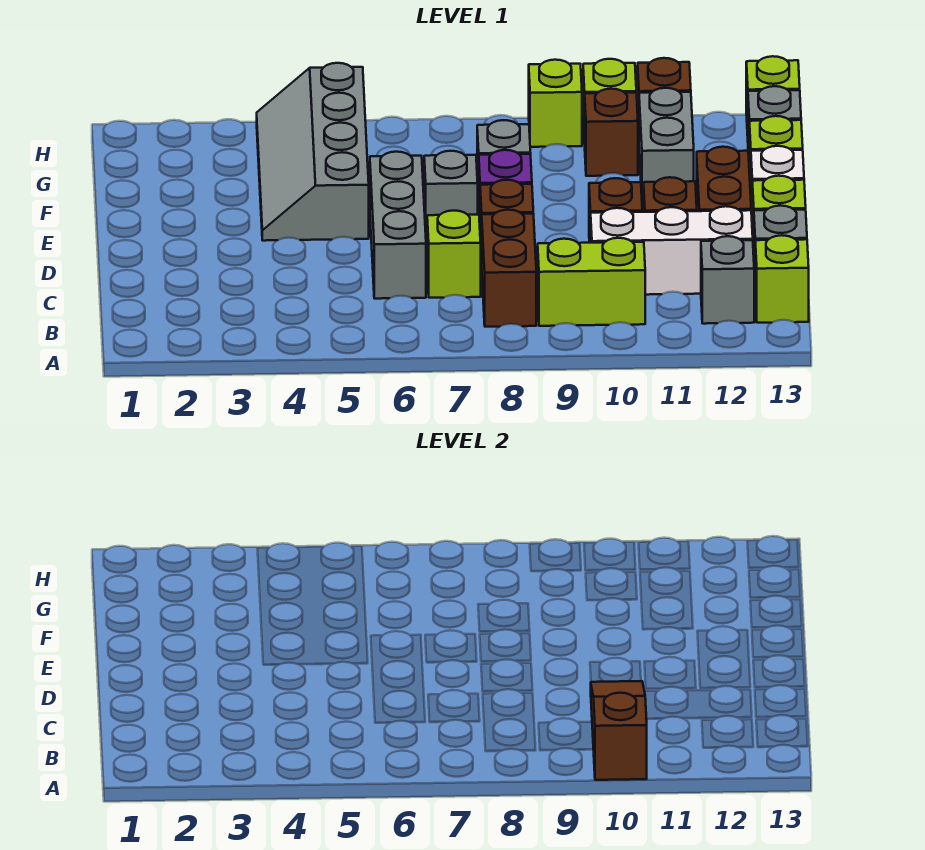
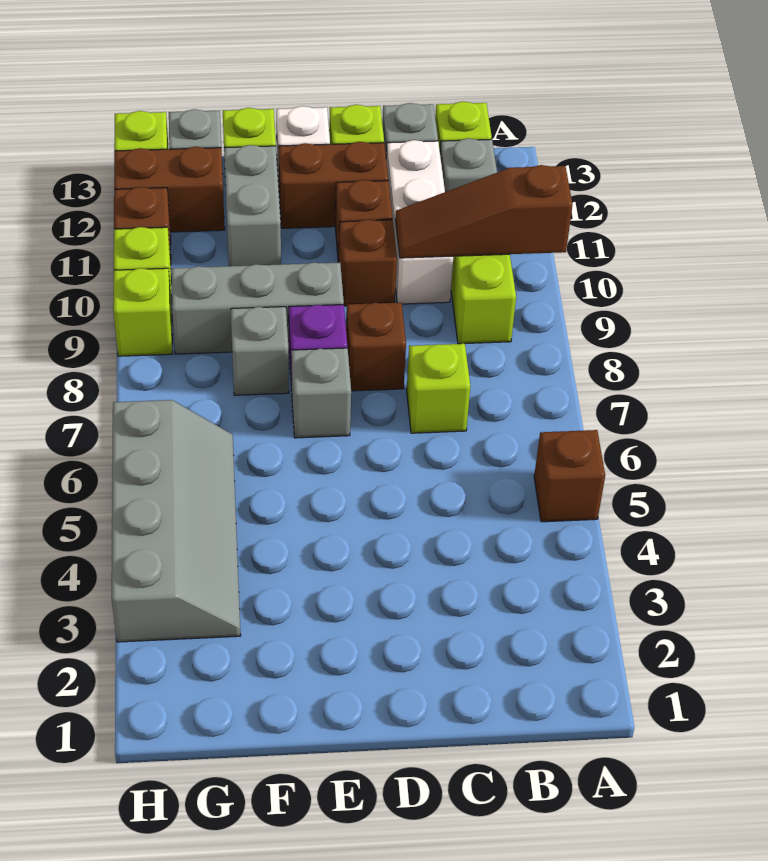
brown brick B8:C8 level 1 -> brown brick G12:H12 level 1
grey brick C6:E6 level 1 -> grey brick E9:G9 level 1
grey slope E4:H5 level 1 top 5 -> grey slope G3:H6 level 1 top H
grey brick F11:G11 level 1 -> grey brick F11:F12 level 1
brown brick G10 level 1 -> brown brick A5 level 1

